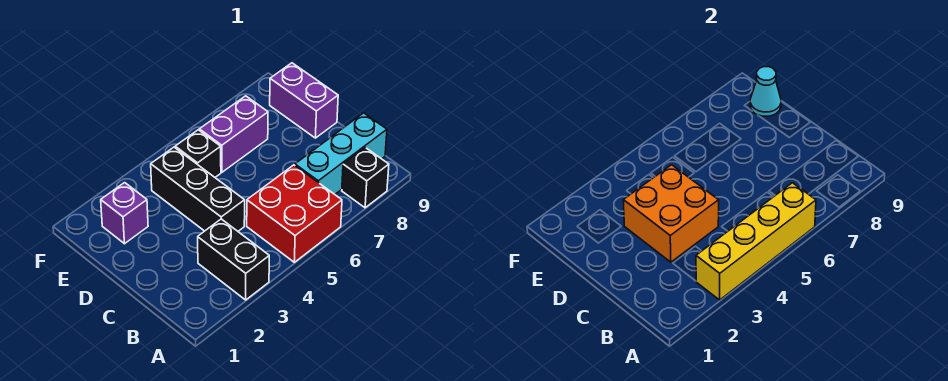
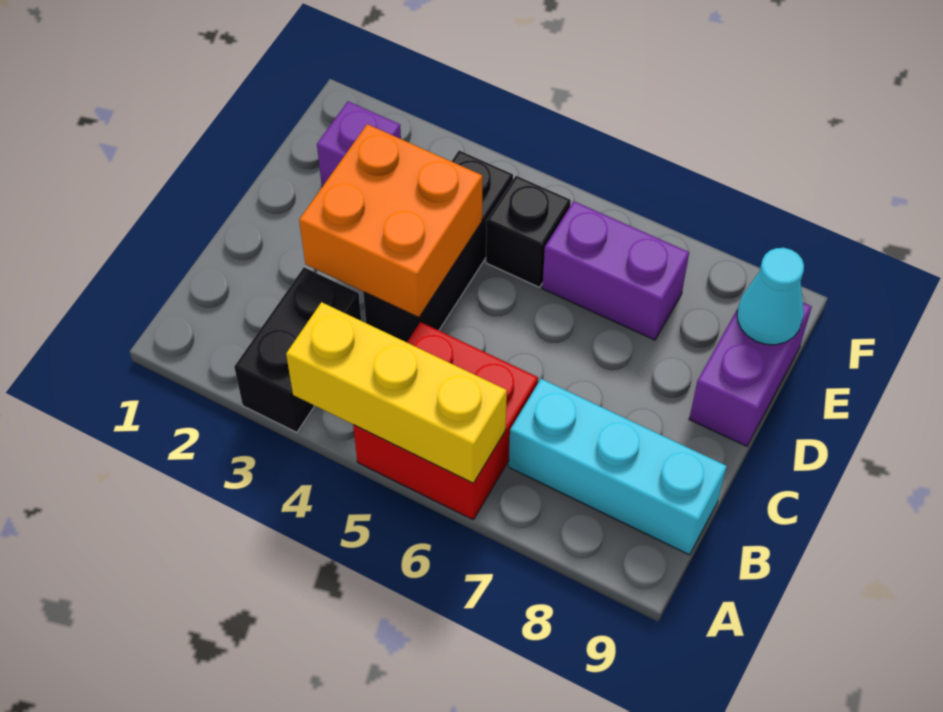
yellow brick A3:A6 level 2 -> yellow brick A4:A6 level 2
black brick A8 level 1 -> none

